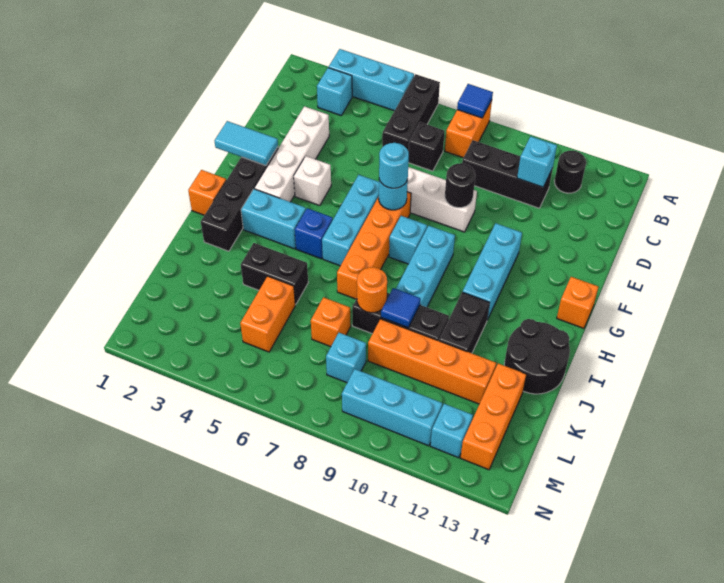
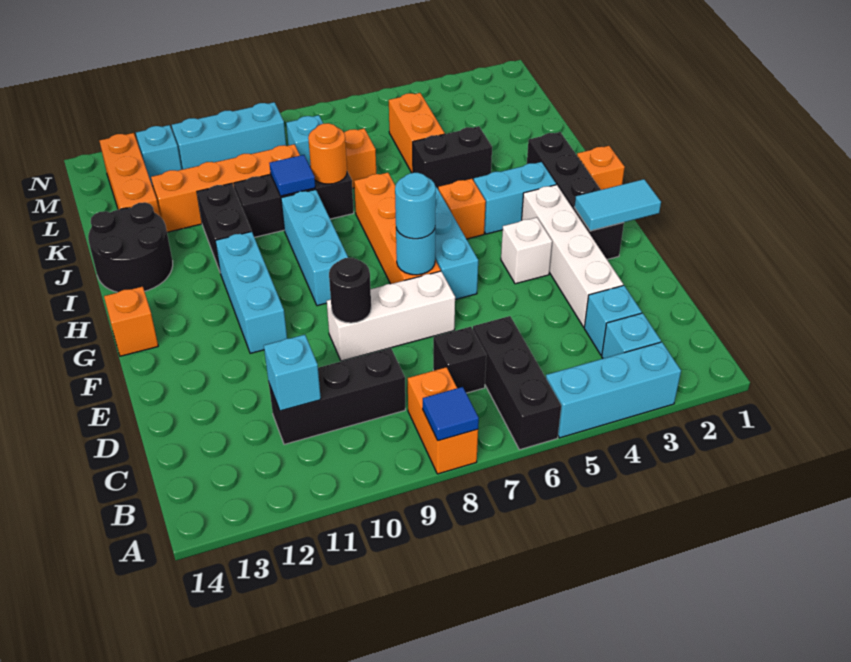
black round brick B12 level 1 -> none
cyan brick G8 level 1 -> cyan brick C3 level 1
blue brick H5 level 1 -> orange brick H5 level 1

